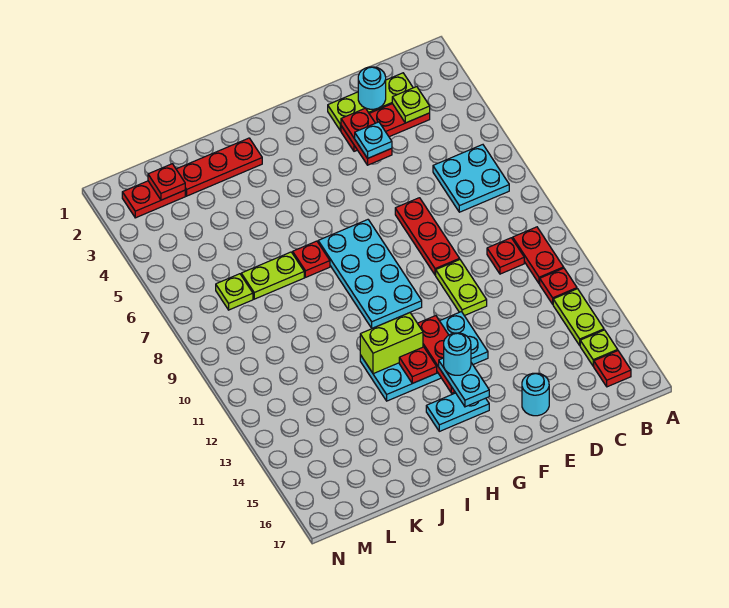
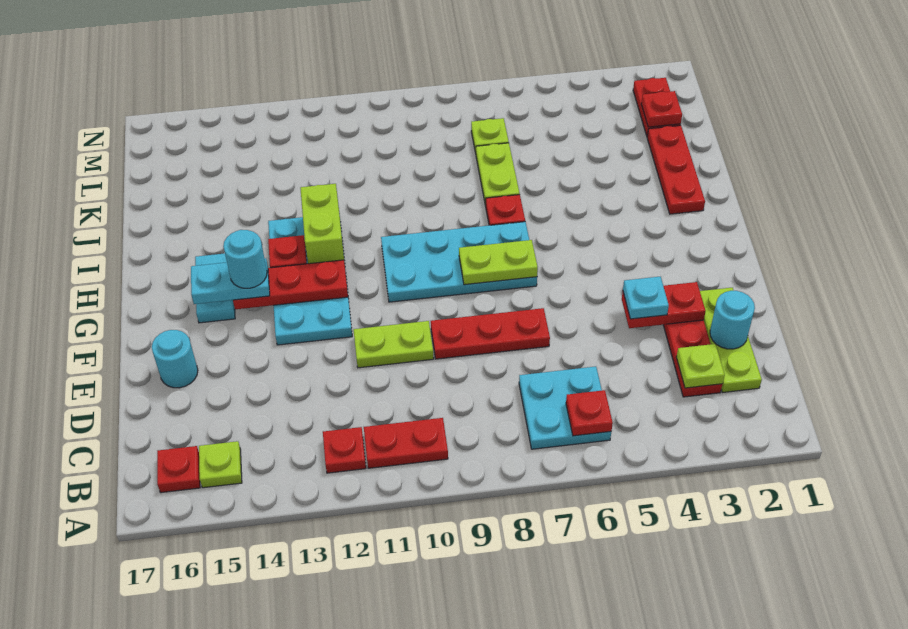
lime plate B13:B14 level 1 -> lime plate G7:G8 level 2
red plate C10 level 1 -> red plate B6 level 2

